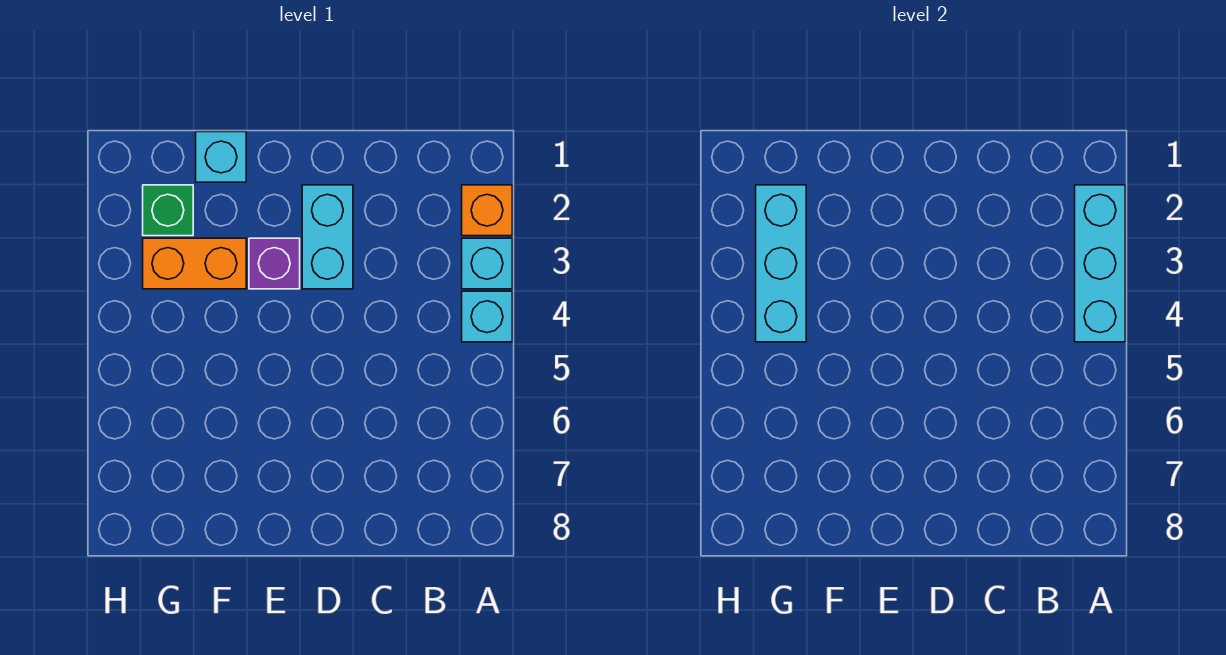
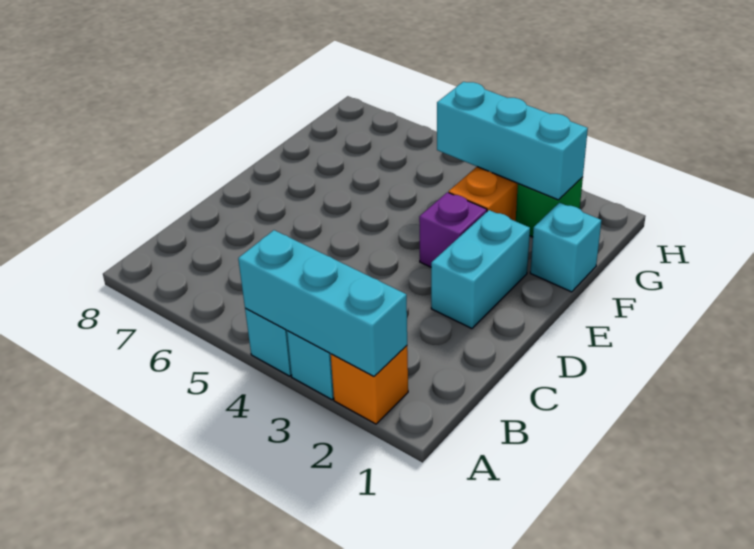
cyan brick D2:D3 level 1 -> cyan brick D2:E2 level 1

